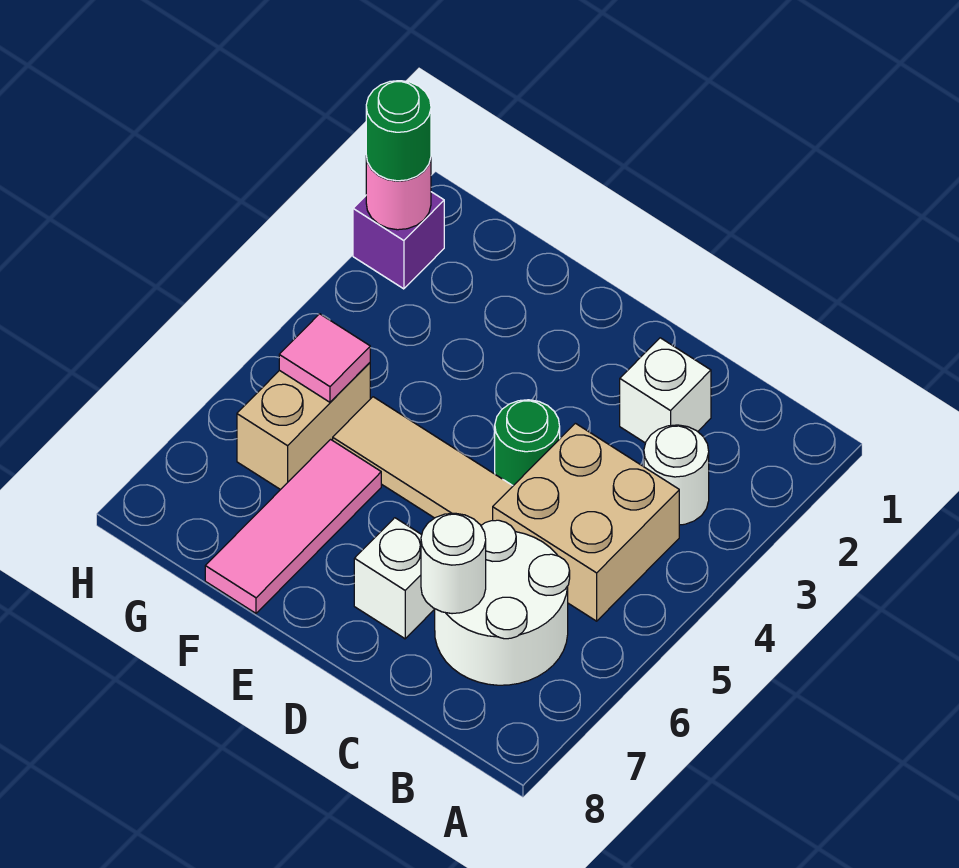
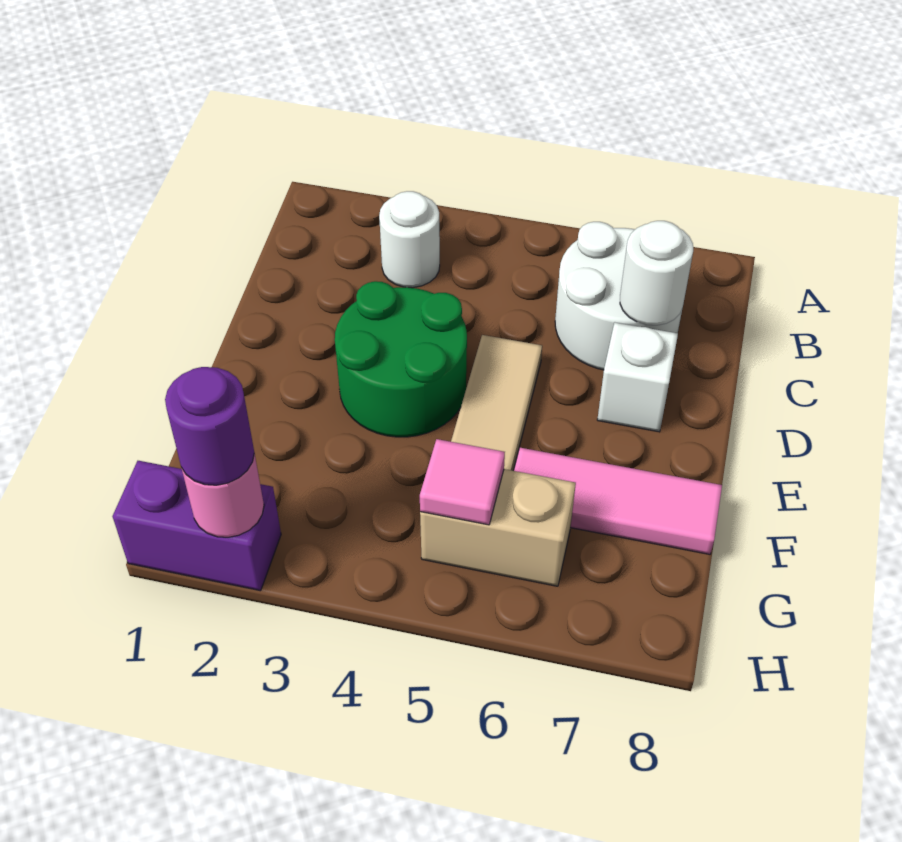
tan brick B4:C5 level 1 -> none
white brick C2 level 1 -> none
green round brick D4 level 1 -> green round brick D3:E4 level 1
purple brick H2 level 1 -> purple brick H1:H2 level 1
green round brick H2 level 3 -> purple round brick H2 level 3

